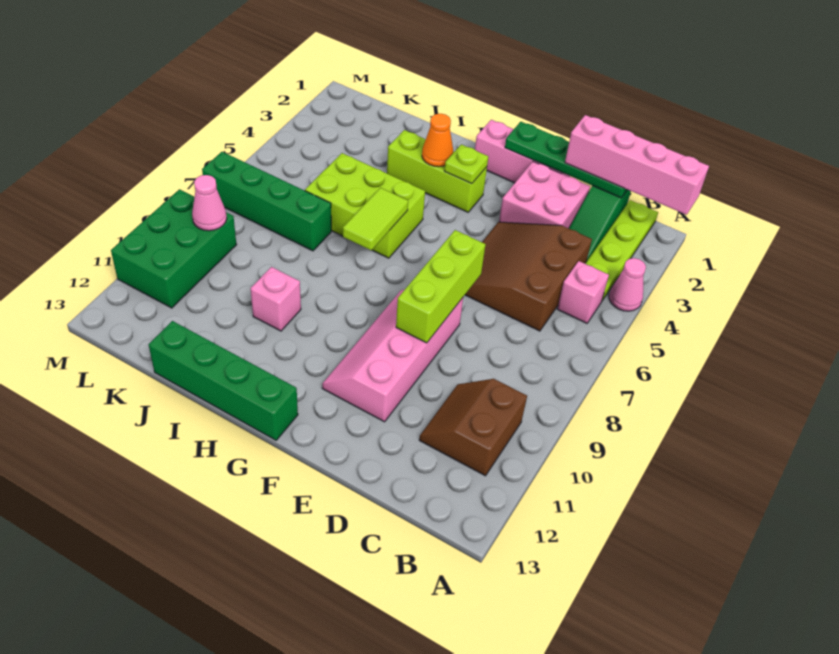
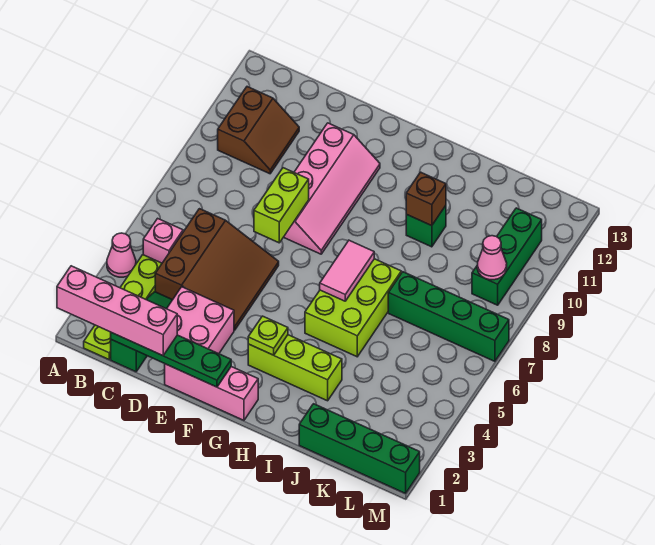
lime brick E7:E9 level 2 -> lime brick E7:E8 level 2
green brick G13:J13 level 1 -> green brick J1:M1 level 1
orange cone H3 level 2 -> none
lime brick H5:J6 level 1 -> lime brick H5:I7 level 1
lime tile H6:H7 level 2 -> pink tile H6:H7 level 2
pink brick I10 level 1 -> green brick I10 level 1
none -> brown brick I10 level 2
green brick L9:M11 level 1 -> green brick L9:L11 level 1

